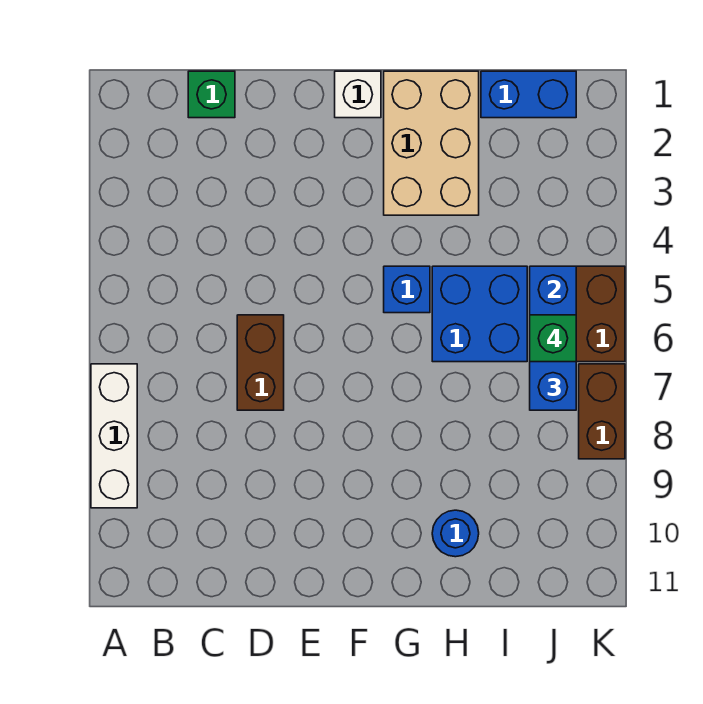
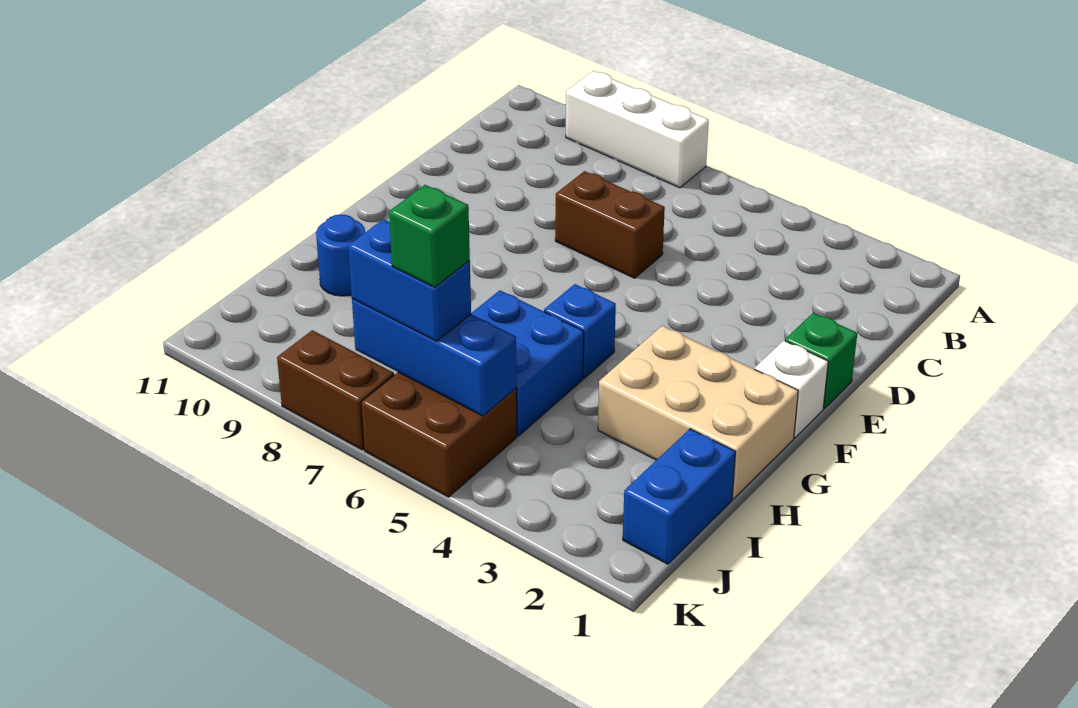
green brick C1 level 1 -> green brick E1 level 1

